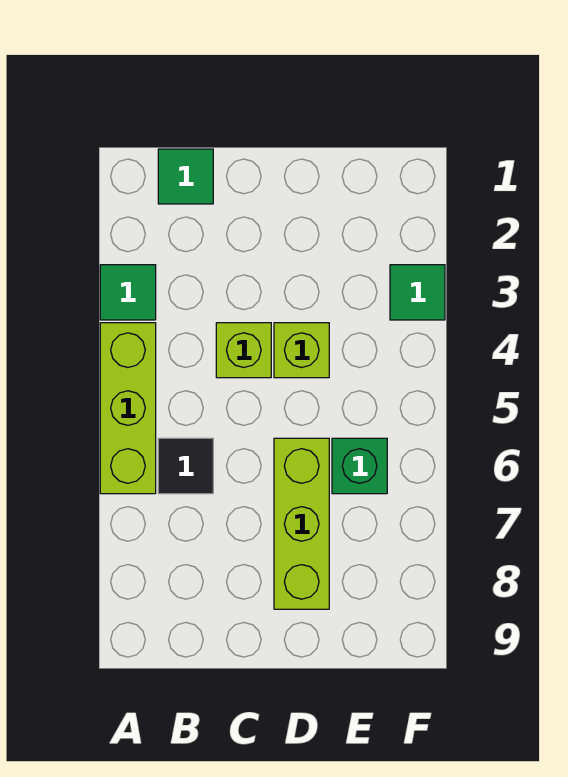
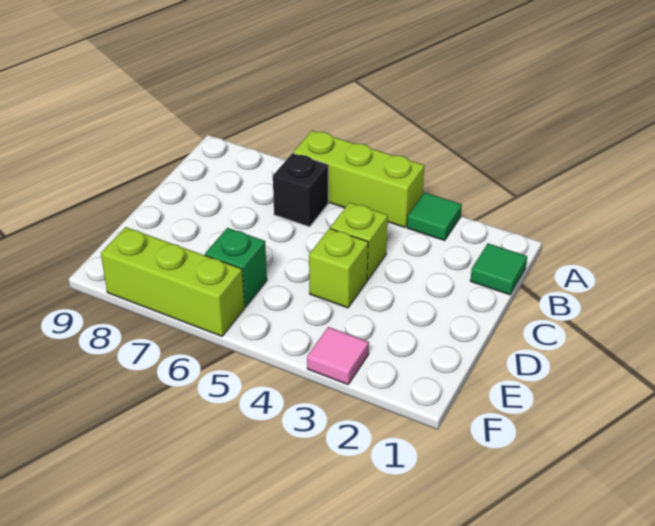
black tile B6 level 1 -> black brick B6 level 1
lime brick D6:D8 level 1 -> lime brick F6:F8 level 1
green tile F3 level 1 -> pink tile F3 level 1

